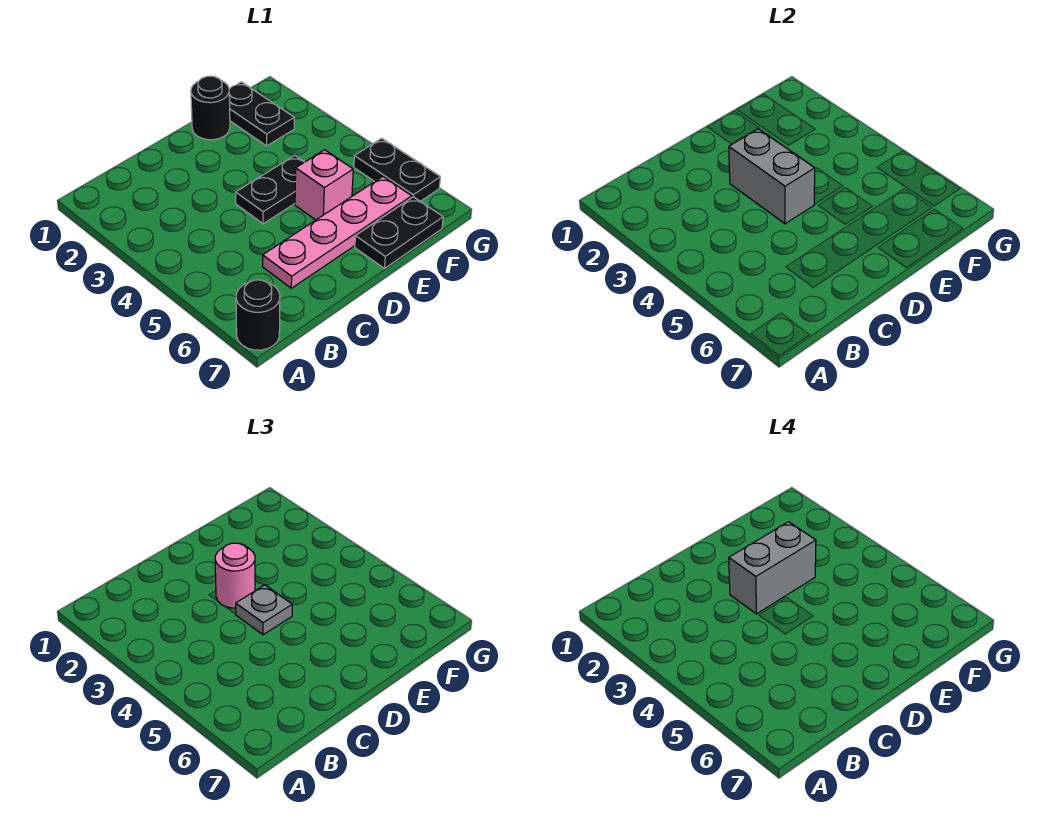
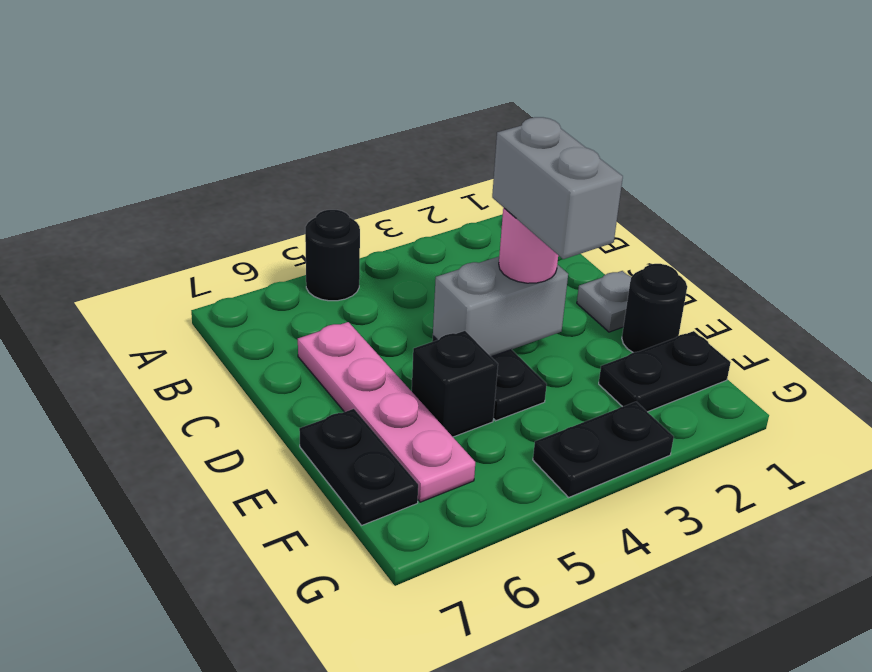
black round brick A7 level 1 -> black round brick A5 level 1
grey plate D4 level 3 -> grey plate D1 level 1
pink brick E5 level 1 -> black brick E5 level 1
black plate G5:G6 level 1 -> black plate G3:G4 level 1

